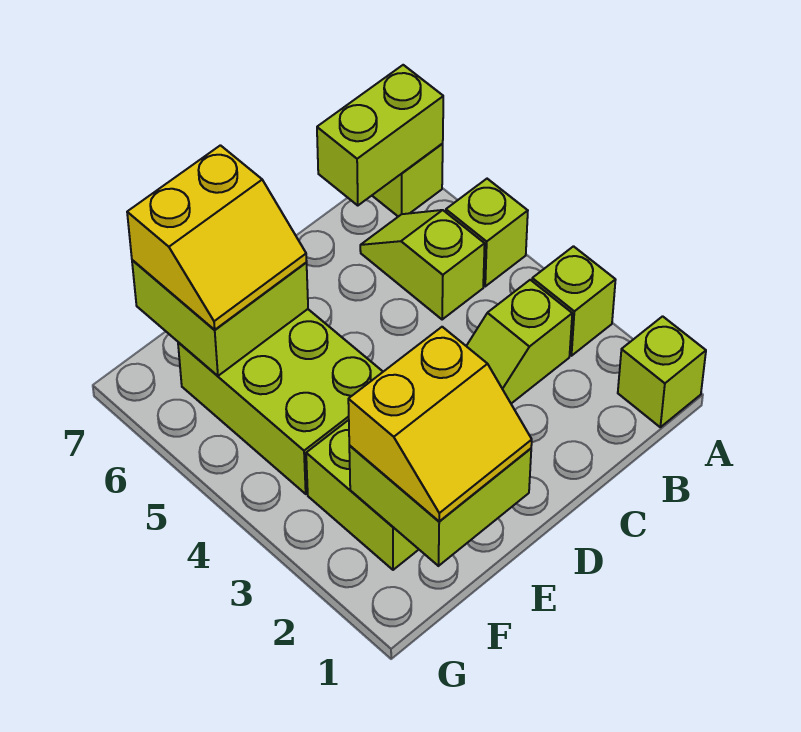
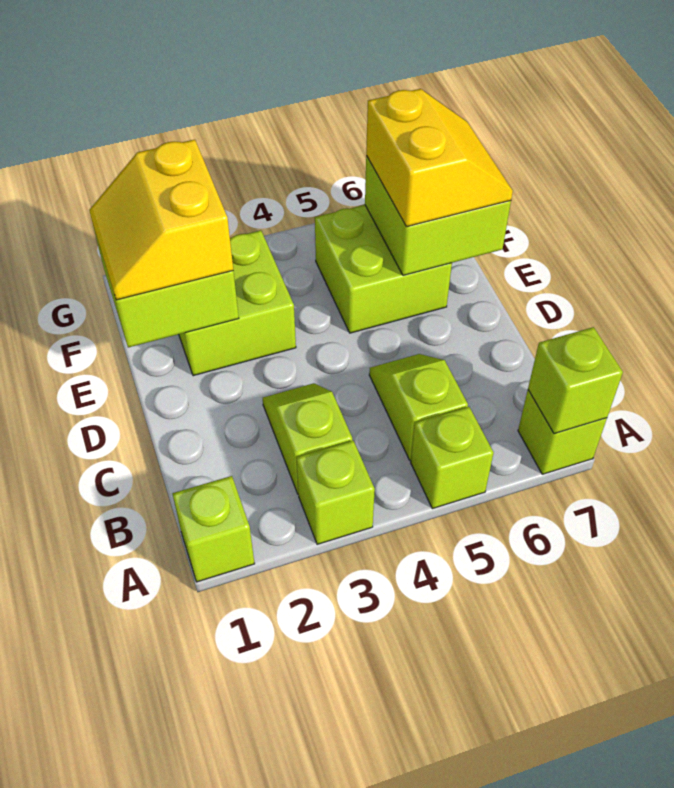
lime brick A7:B7 level 2 -> lime brick A7 level 2
lime slope B5:B6 level 1 top 5 -> lime slope B5:C5 level 1 top B
lime brick E4:F6 level 1 -> lime brick E5:F6 level 1
yellow slope E6:F7 level 3 top 7 -> yellow slope E6:F7 level 3 top 6

